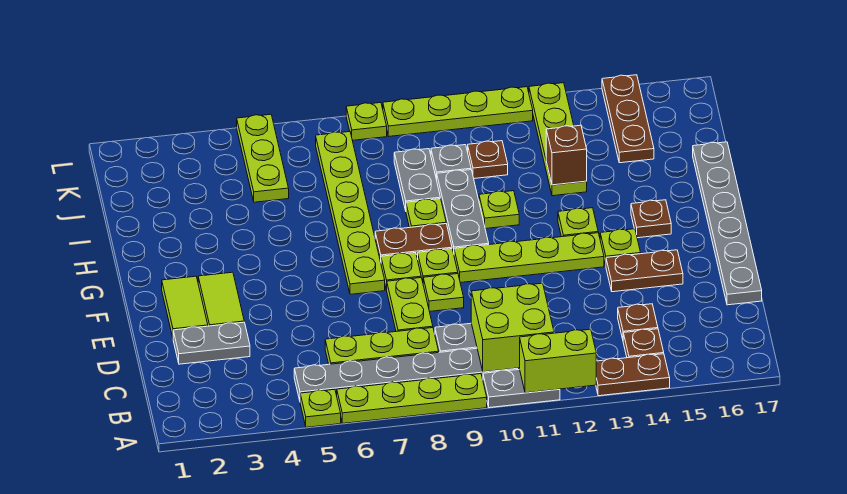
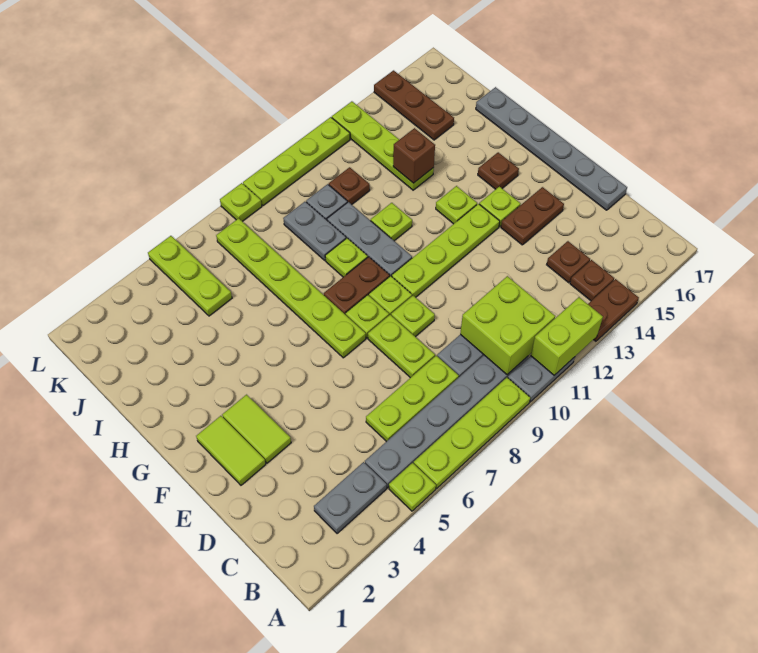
grey plate D2:D3 level 1 -> grey plate B3:B4 level 1

